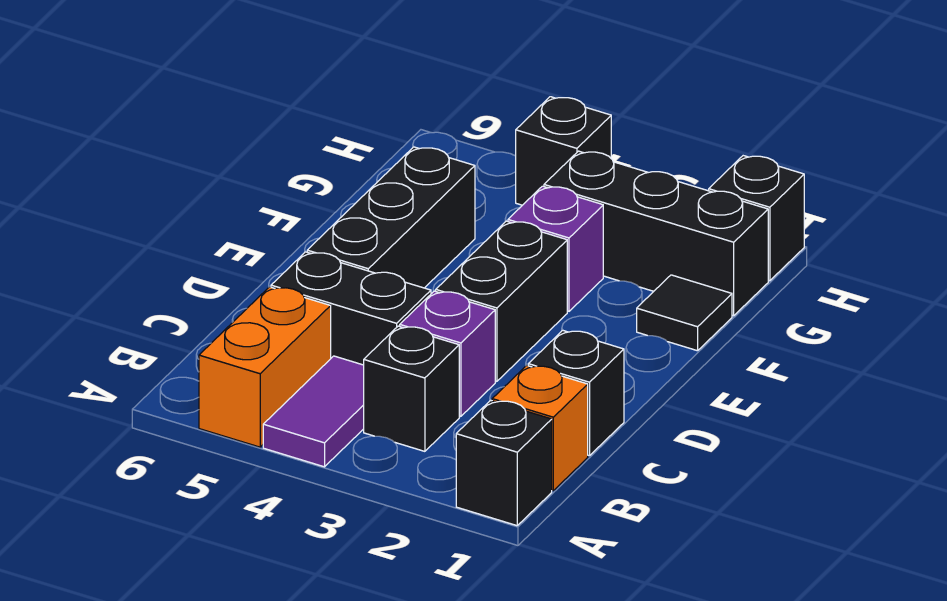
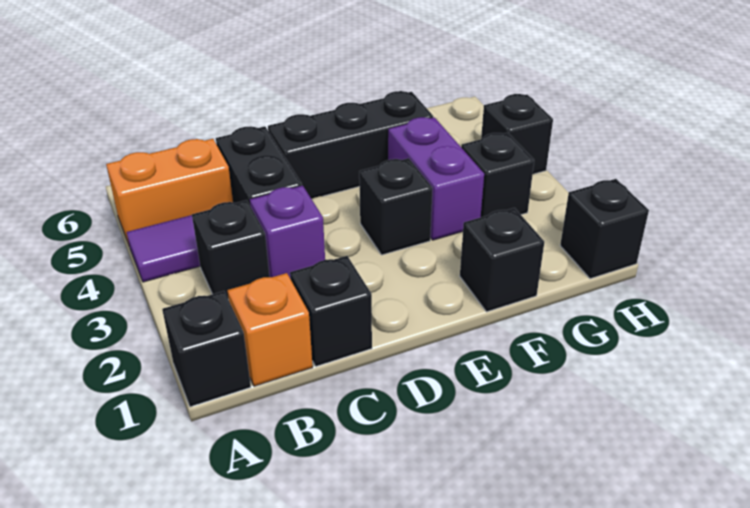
black brick D3:E3 level 1 -> black brick E3 level 1
black tile F1 level 1 -> black brick F1 level 1
purple brick F3 level 1 -> purple brick F3:F4 level 1
black brick G1:G3 level 1 -> black brick G3 level 1

